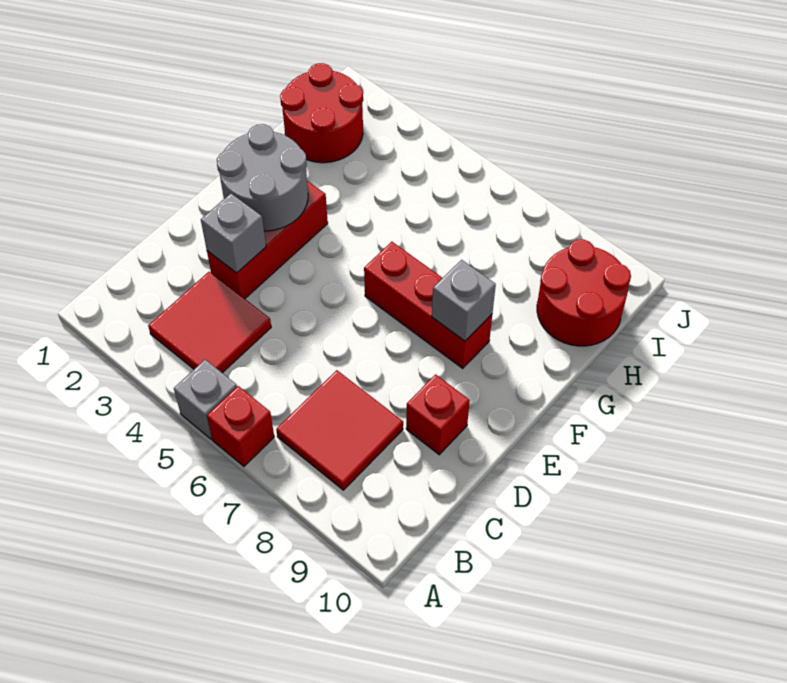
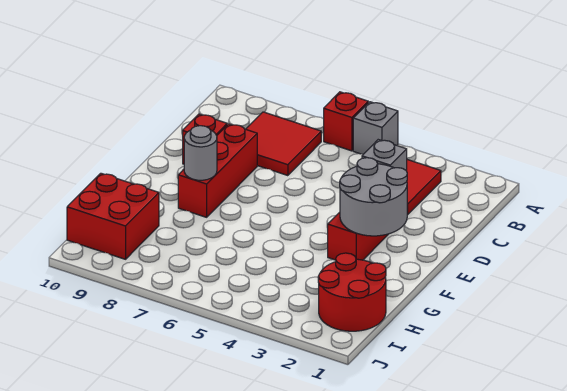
red brick F6:F8 level 1 -> red brick D8:F8 level 1
grey brick F8 level 2 -> grey round brick F8 level 2
red round brick H9:I10 level 1 -> red brick H9:I10 level 1

